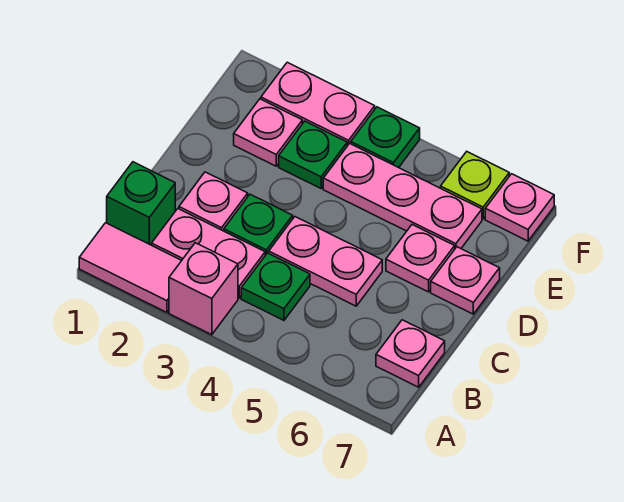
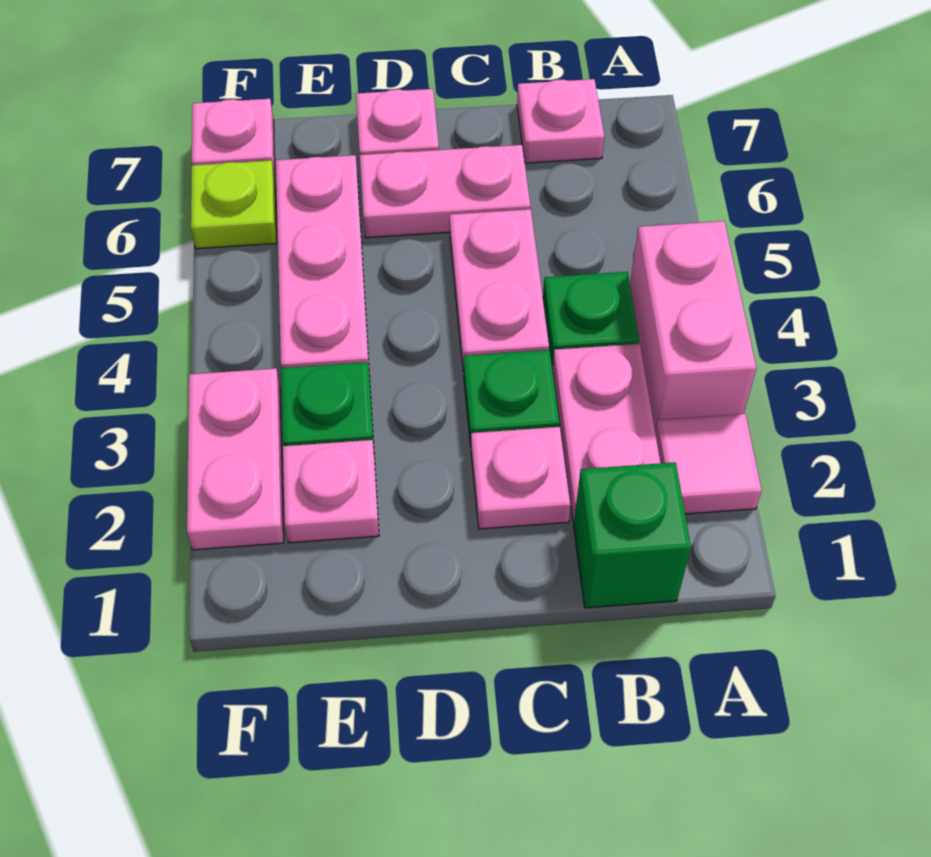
pink tile A1:A2 level 1 -> pink tile A2 level 1
pink brick A3 level 1 -> pink brick A3:A4 level 1
pink plate D6 level 1 -> pink plate C6:D6 level 1
green plate F4 level 1 -> none

